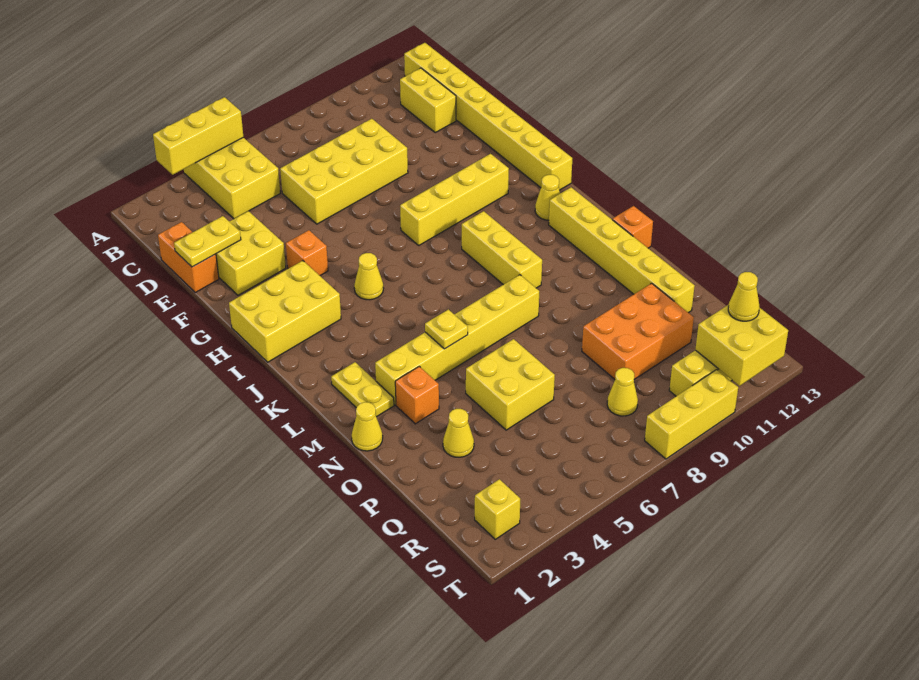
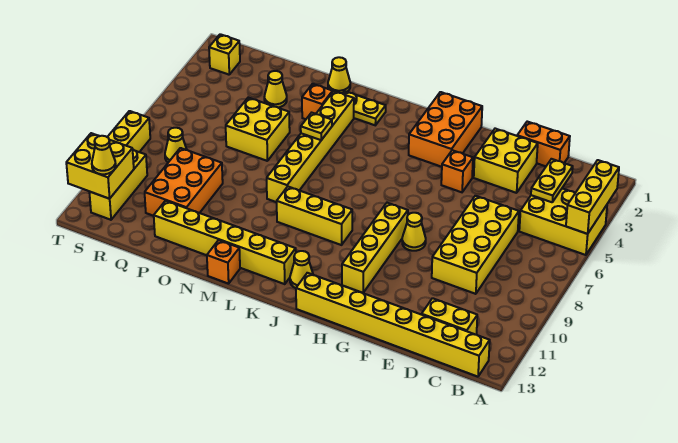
yellow plate E1:E2 level 2 -> yellow plate C3:C4 level 2
yellow brick H1:I3 level 1 -> orange brick H1:I3 level 1
yellow cone I5 level 1 -> yellow cone G8 level 1

